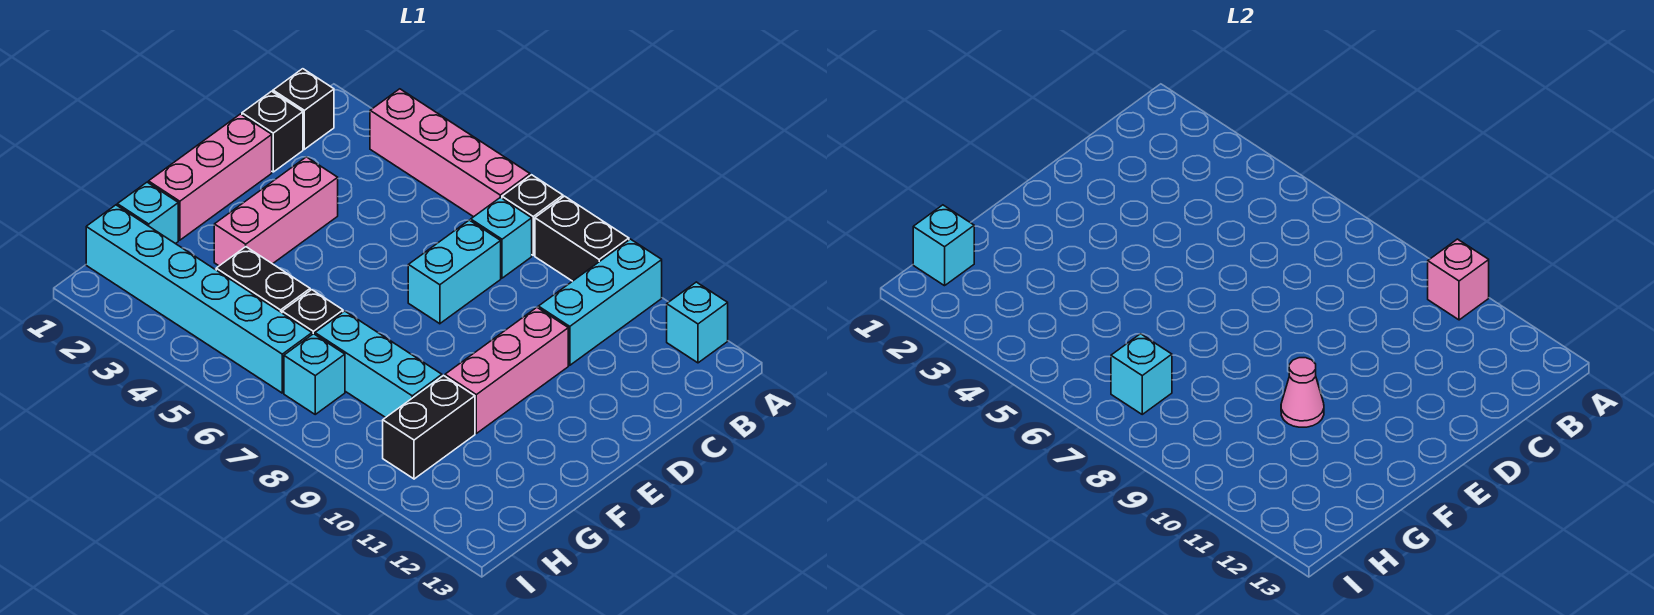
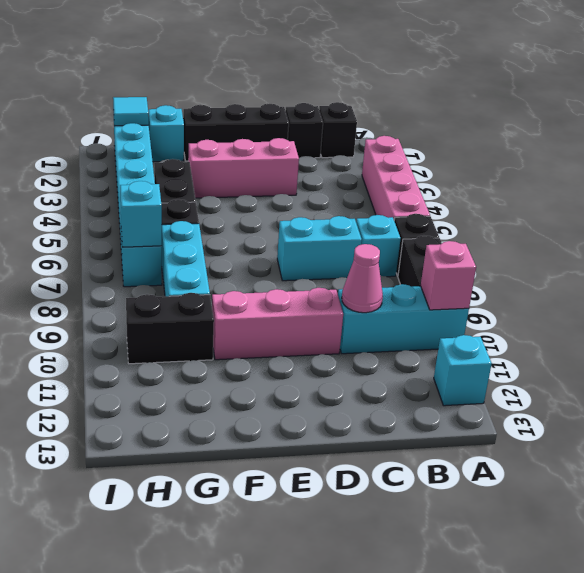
pink brick D1:F1 level 1 -> black brick D1:F1 level 1
pink cone F10 level 2 -> pink cone C10 level 2
cyan brick H1 level 2 -> cyan tile H1 level 2

